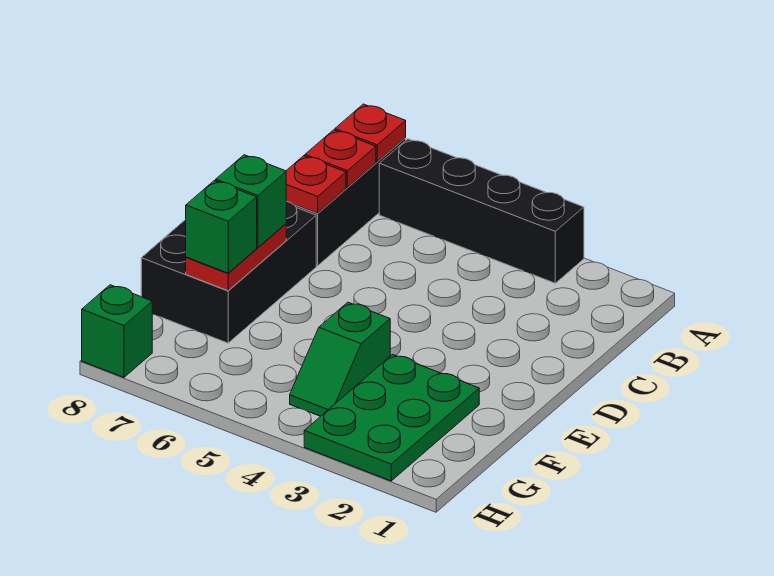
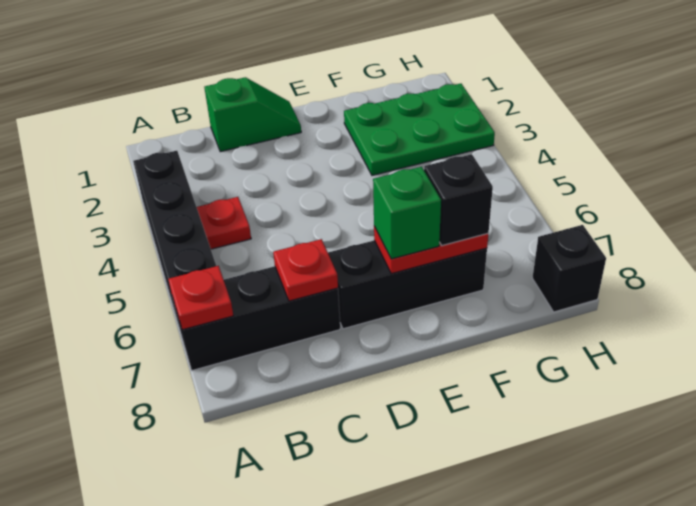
red plate B7 level 2 -> red plate B4 level 1
black brick D7:F8 level 1 -> black brick D7:F7 level 1
green slope F4:G4 level 1 top F -> green slope C1:D1 level 1 top C
green brick F7 level 3 -> black brick F7 level 3
green brick H8 level 1 -> black brick H8 level 1

